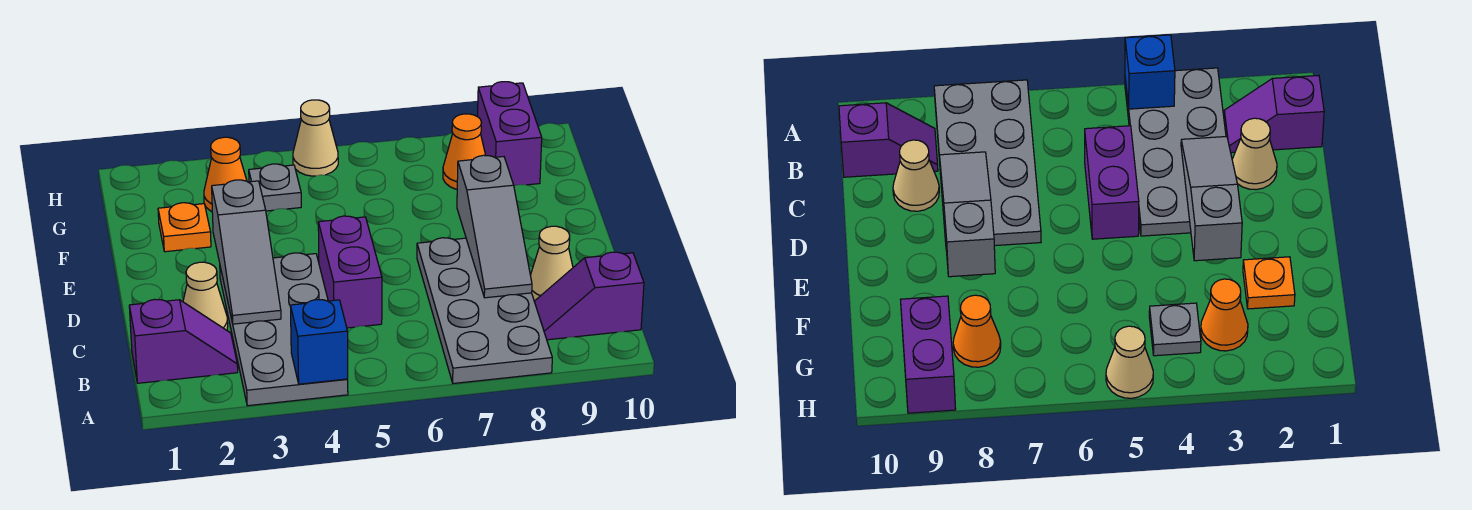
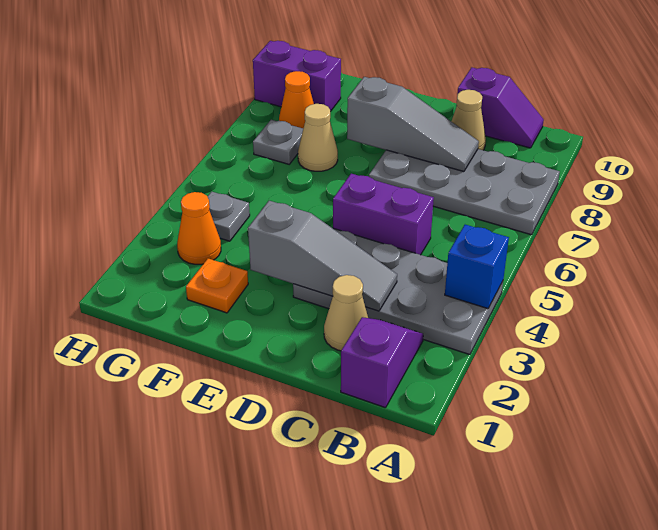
purple slope B9:B10 level 1 top 10 -> purple slope B10:C10 level 1 top C
none -> grey plate G7 level 1
tan cone H5 level 1 -> tan cone F7 level 1

